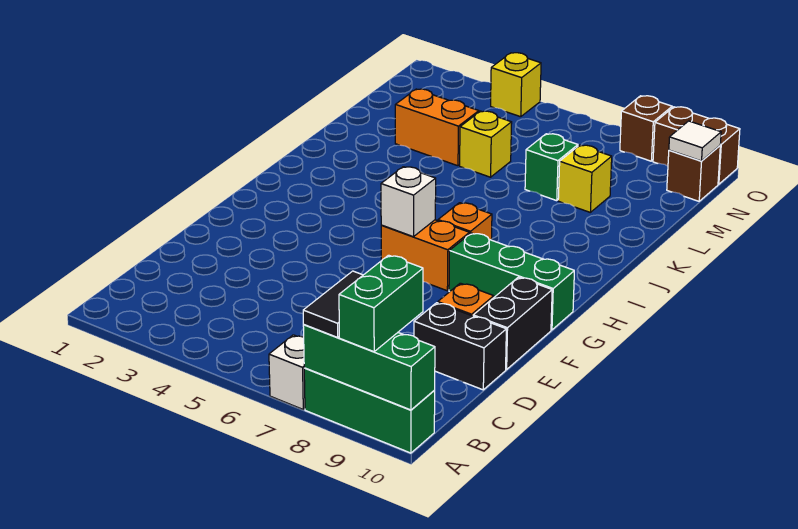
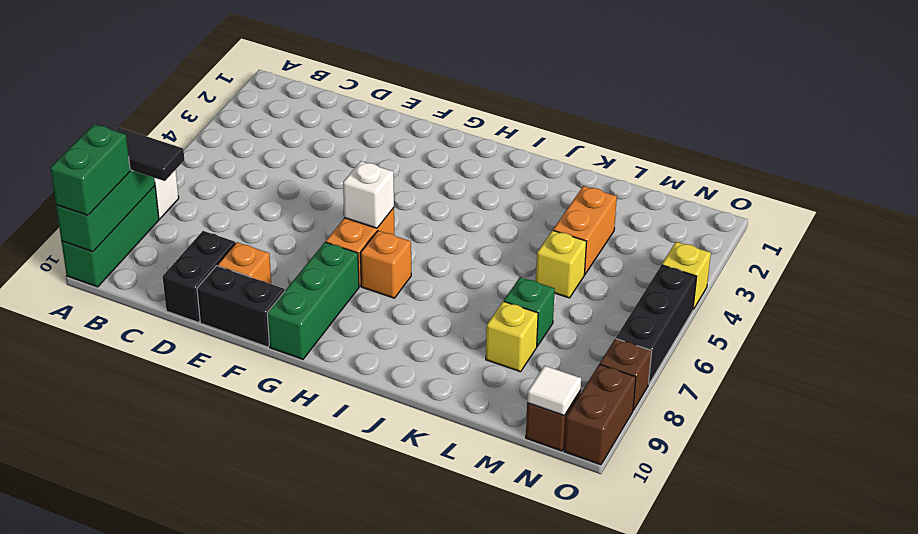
green brick A9:B9 level 3 -> green brick A9:A10 level 3
none -> black brick O5:O7 level 1

